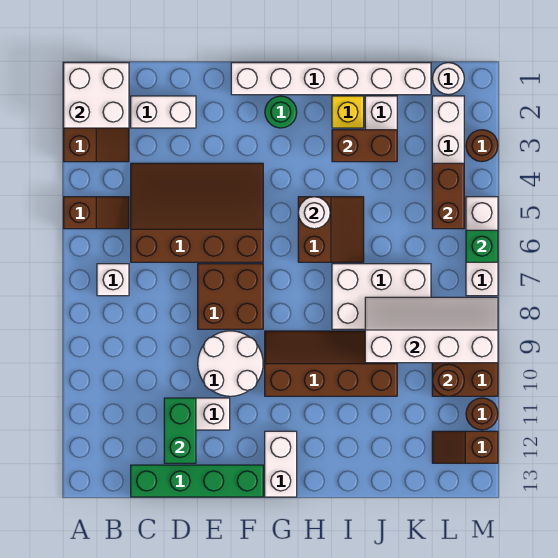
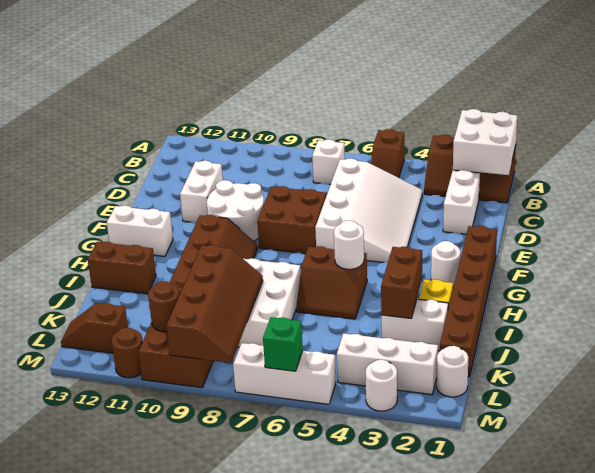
brown slope C4:F6 level 1 top 6 -> white slope C4:F6 level 1 top 6
green brick C13:F13 level 1 -> none
green brick D11:D12 level 2 -> none
white brick F1:K1 level 1 -> brown brick F1:K1 level 1
green round brick G2 level 1 -> white round brick G2 level 1
white slope J8:M9 level 2 top 9 -> brown slope J8:M9 level 2 top 9
brown brick L4:L5 level 2 -> brown brick I12:I13 level 1
brown slope L12:M12 level 1 top M -> brown slope L12:L13 level 1 top 12
brown round brick M3 level 1 -> white round brick M3 level 1

